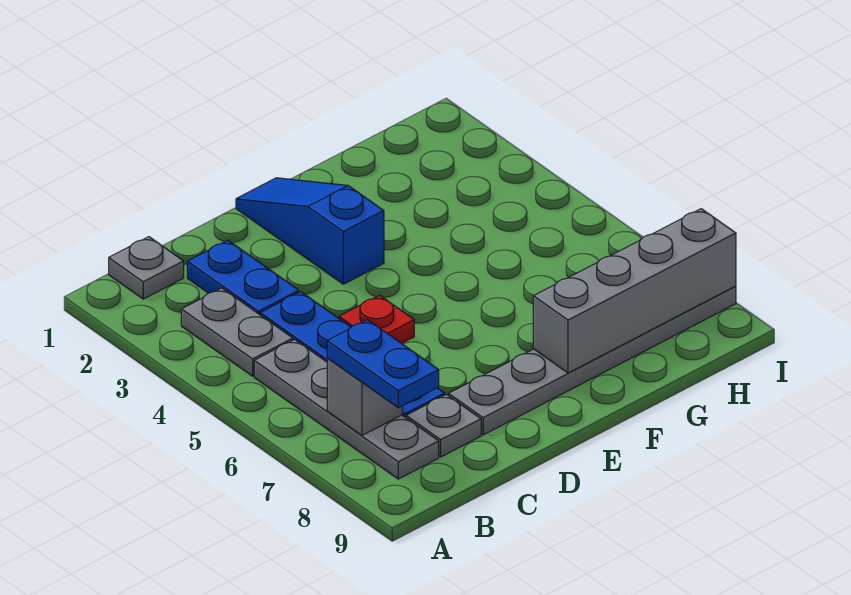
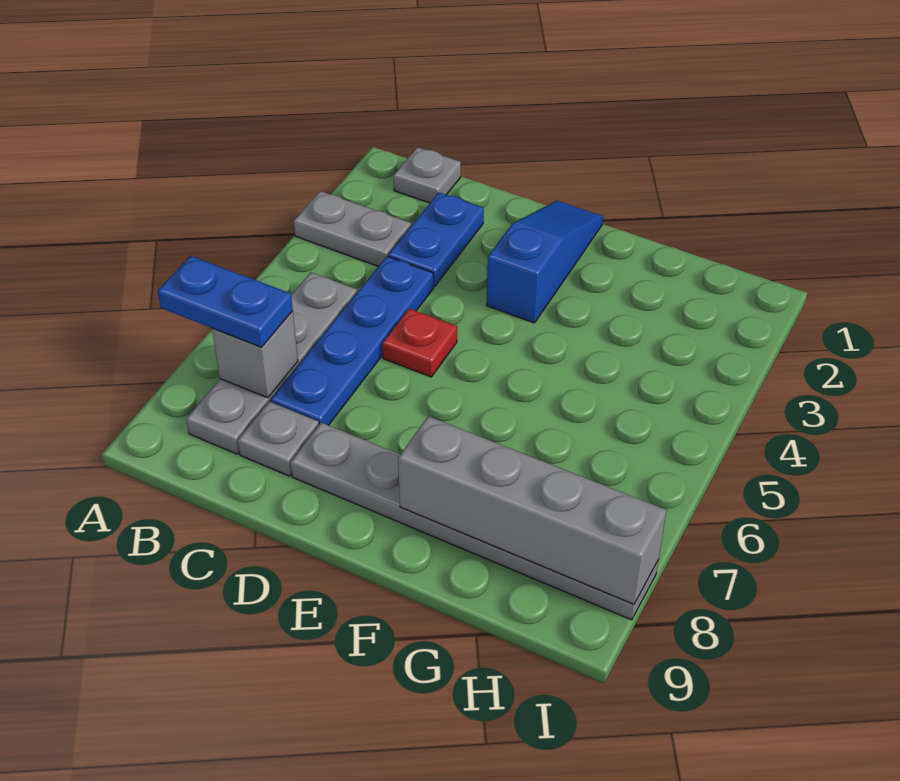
grey plate B3:B4 level 1 -> grey plate A3:B3 level 1
blue plate B7:B8 level 3 -> blue plate A7:B7 level 3

